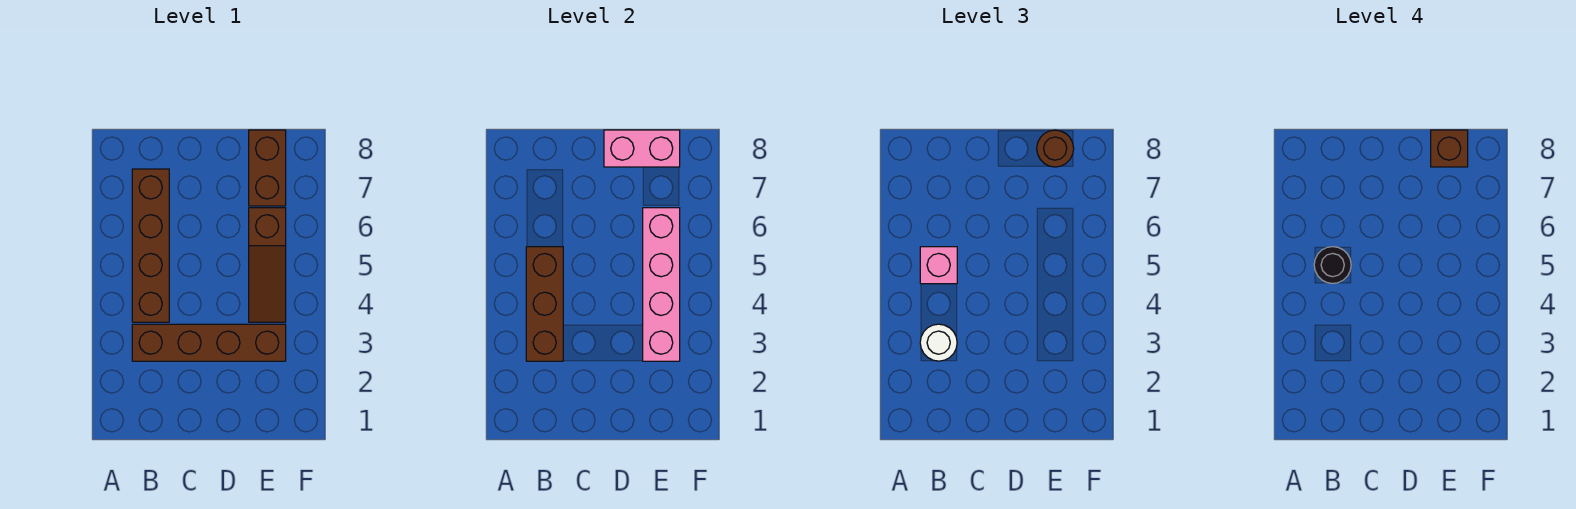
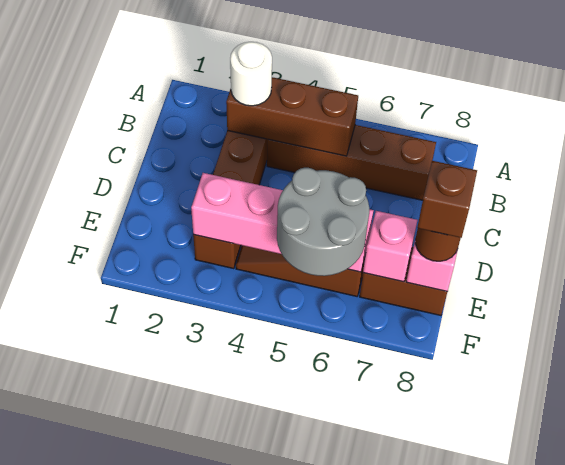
pink brick B5 level 3 -> pink brick E7 level 2
black round brick B5 level 4 -> none
none -> grey round brick E5:F6 level 3

